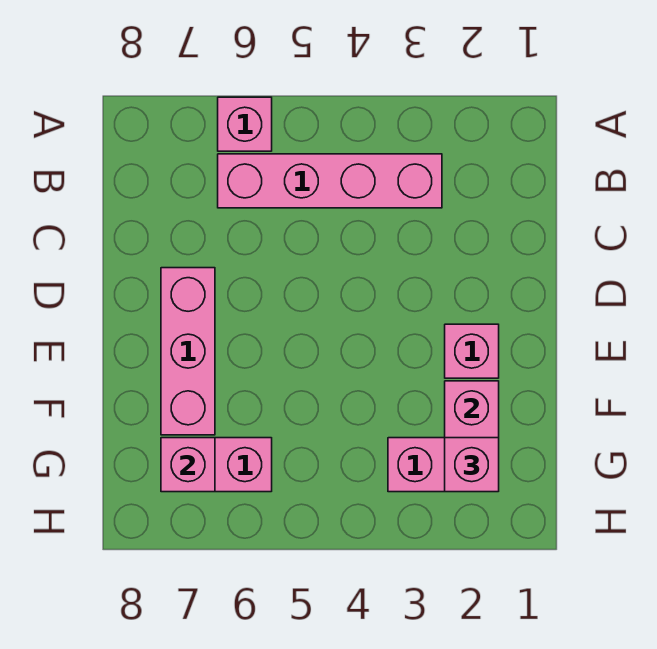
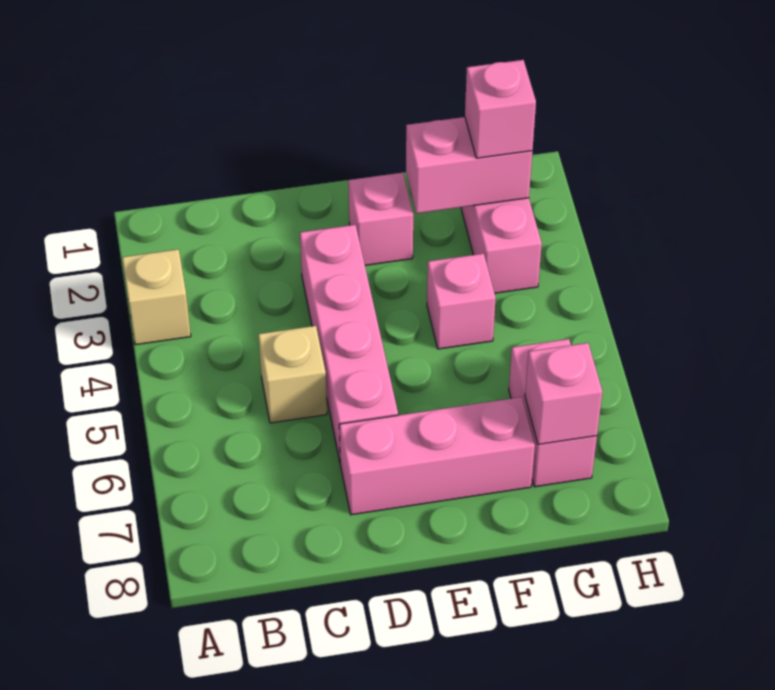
none -> tan brick A3 level 1
pink brick A6 level 1 -> pink brick F4 level 1
pink brick B3:B6 level 1 -> pink brick D3:D6 level 1
none -> tan brick C5 level 1

